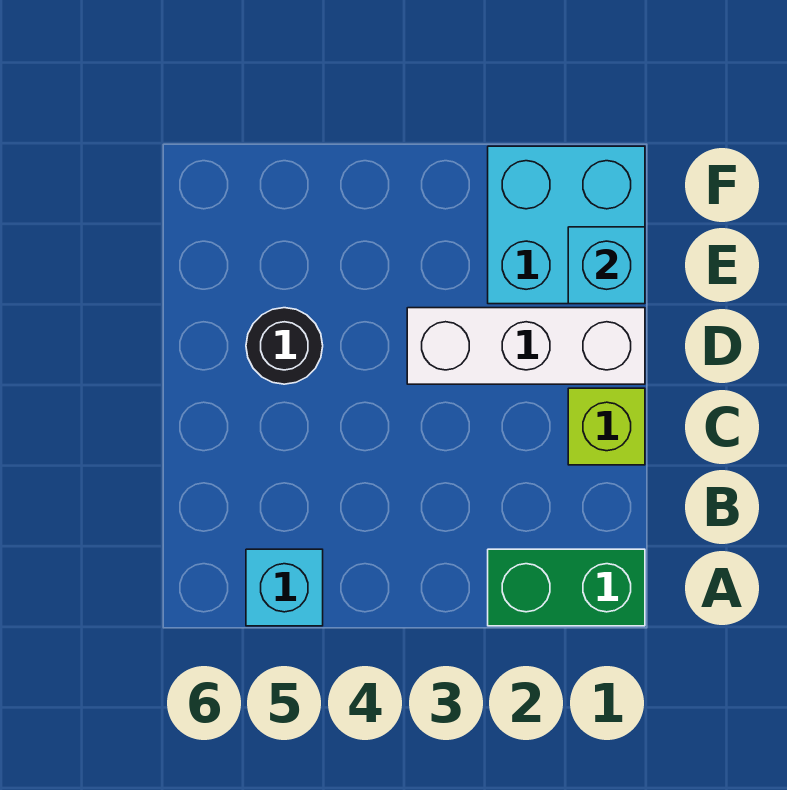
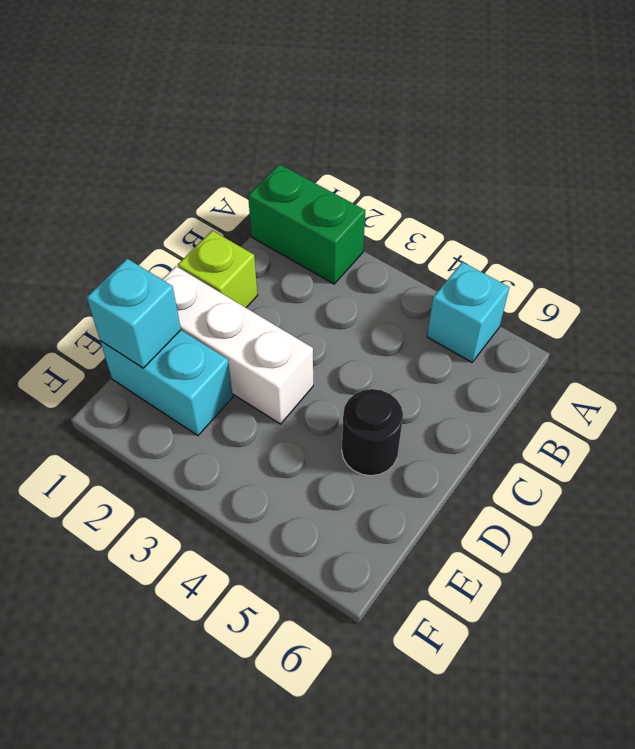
cyan brick E1:F2 level 1 -> cyan brick E1:E2 level 1

